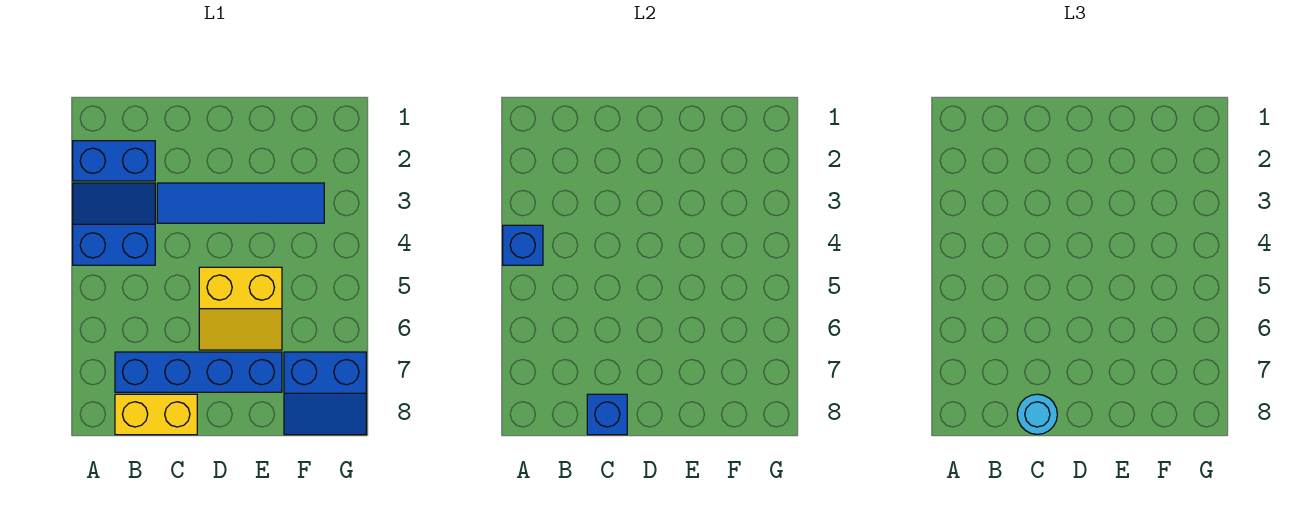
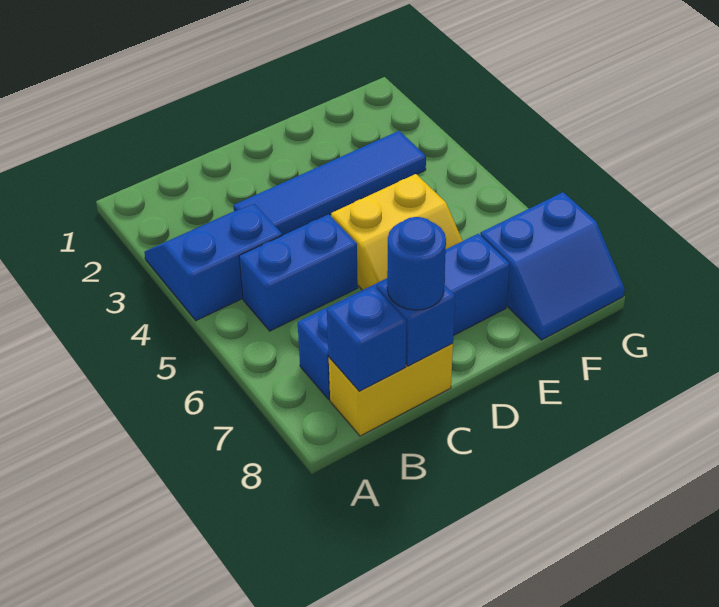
blue brick A2:B2 level 1 -> blue brick B5:C5 level 1
blue brick A4 level 2 -> blue brick B8 level 2
cyan round brick C8 level 3 -> blue round brick C8 level 3

